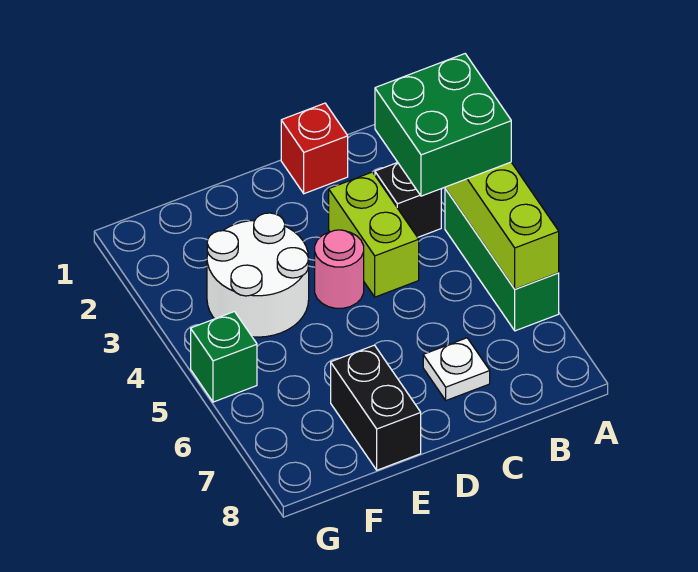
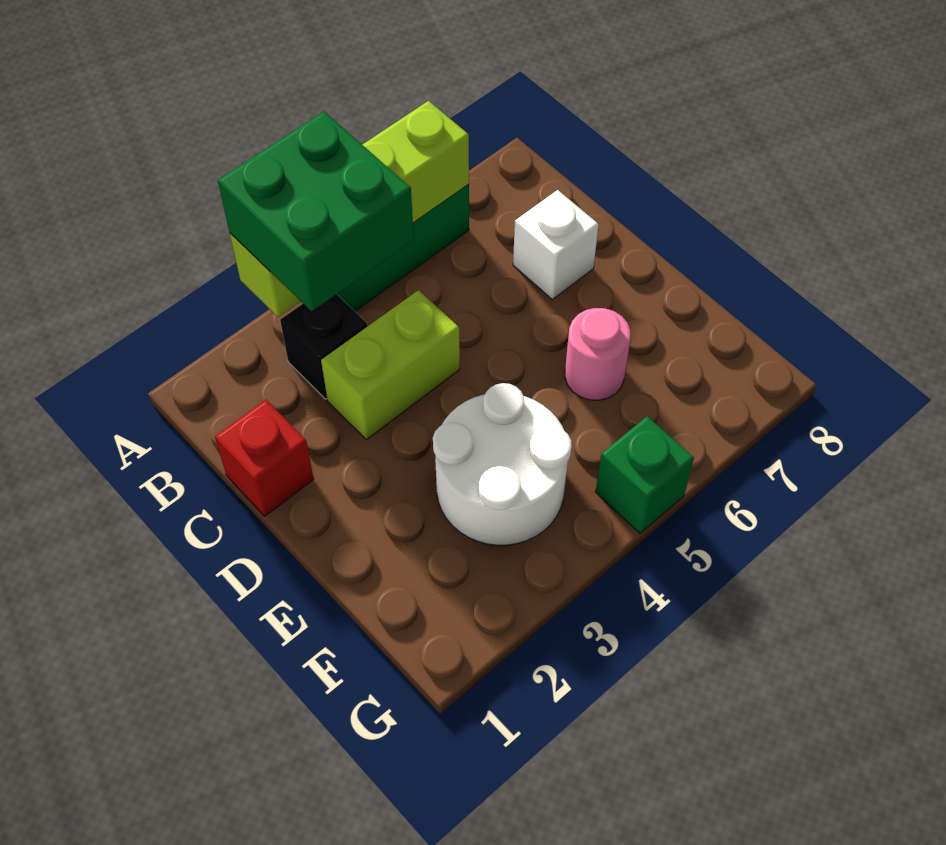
white plate C7 level 1 -> white brick C7 level 1
pink round brick D4 level 1 -> pink round brick E6 level 1
black brick E7:E8 level 1 -> none

